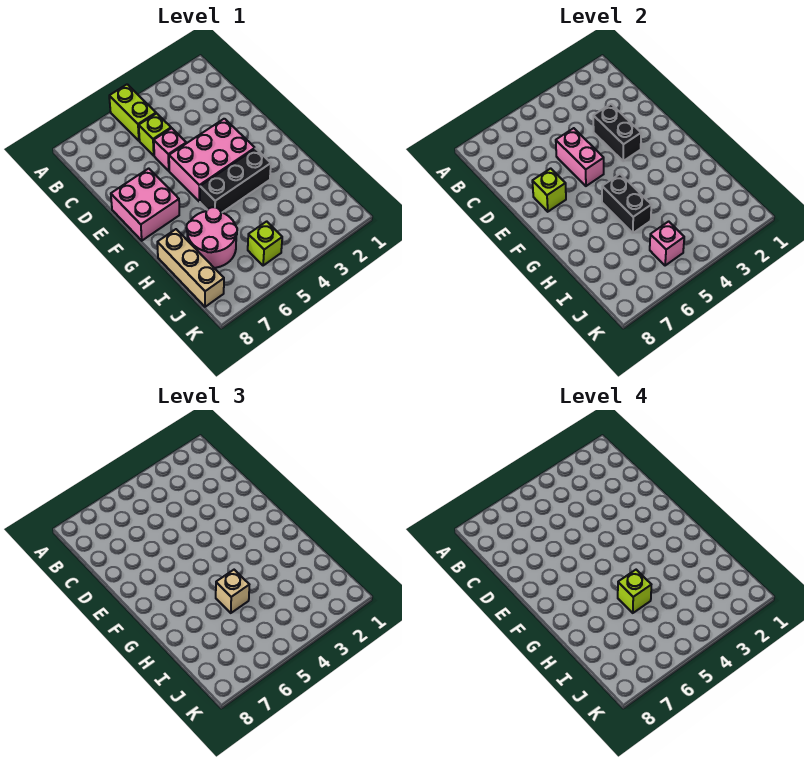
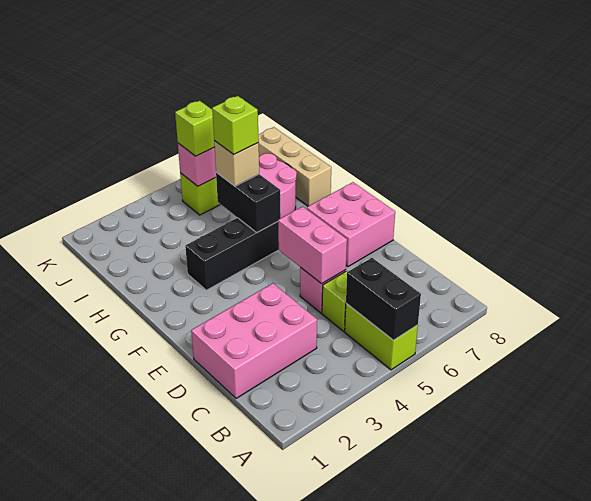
black brick D3:E3 level 2 -> black brick A5:B5 level 2
pink brick E3:F5 level 1 -> pink brick C1:D3 level 1
lime brick E7 level 2 -> lime brick J5 level 3

